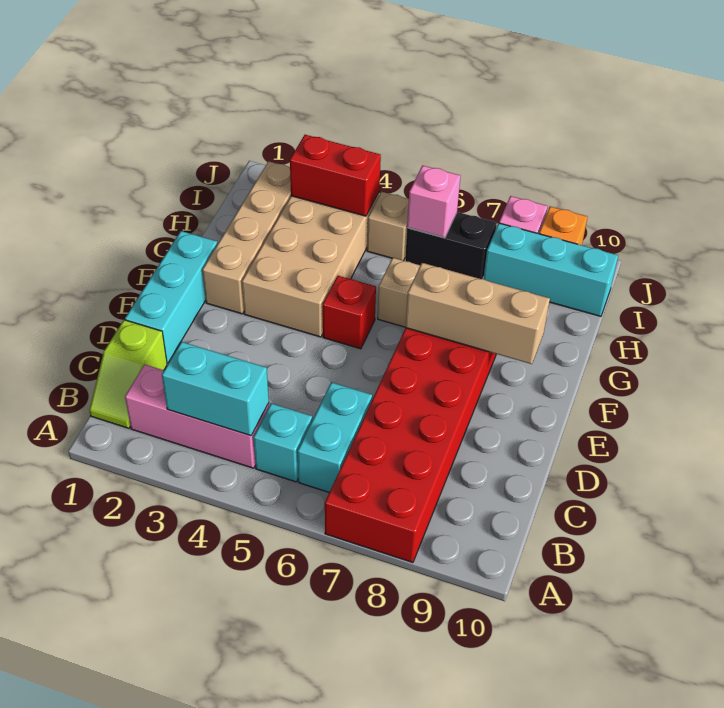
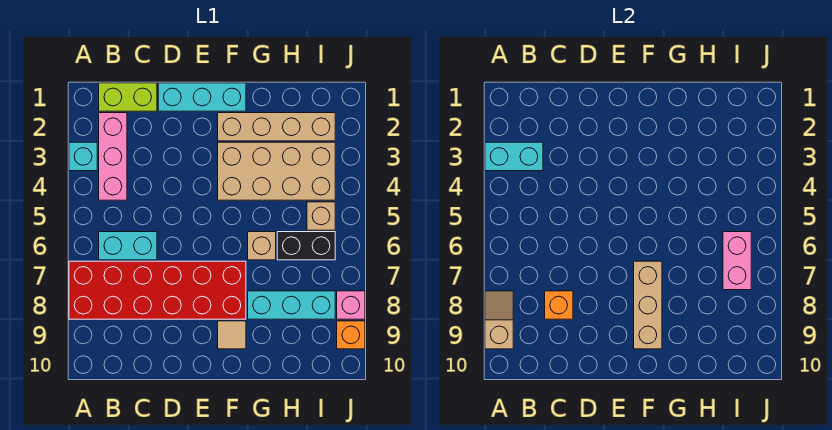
none -> tan slope A8:A9 level 2 top 9
lime slope B1:C1 level 1 top C -> lime brick B1:C1 level 1
cyan brick B3:B4 level 2 -> cyan brick A3:B3 level 2
cyan brick B5 level 1 -> cyan brick A3 level 1
none -> orange brick C8 level 2
red brick F5 level 1 -> none
none -> tan tile F9 level 1
red brick I3:I4 level 2 -> none
black brick I6:I7 level 1 -> black brick H6:I6 level 1
pink brick I6 level 2 -> pink brick I6:I7 level 2
cyan brick I8:I10 level 1 -> cyan brick G8:I8 level 1

